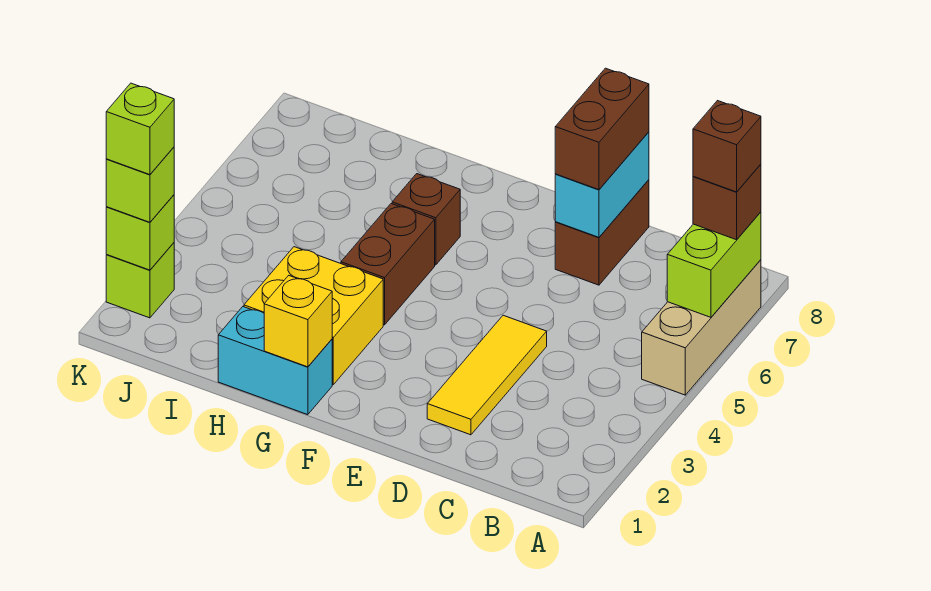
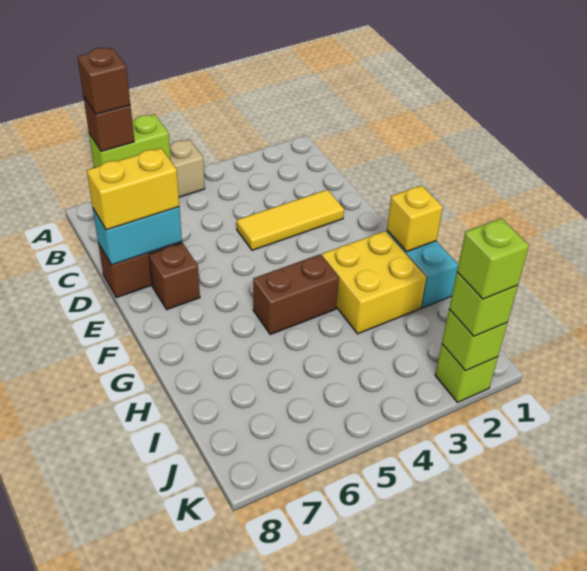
brown brick D7:D8 level 3 -> yellow brick D7:D8 level 3
brown brick G6 level 1 -> brown brick E7 level 1

